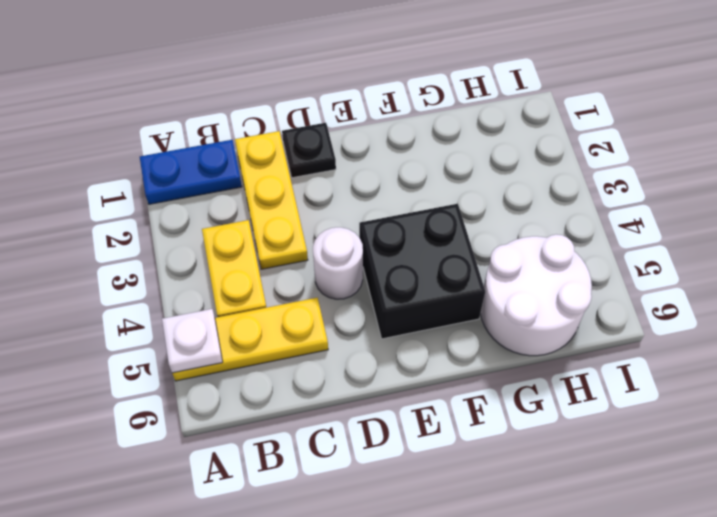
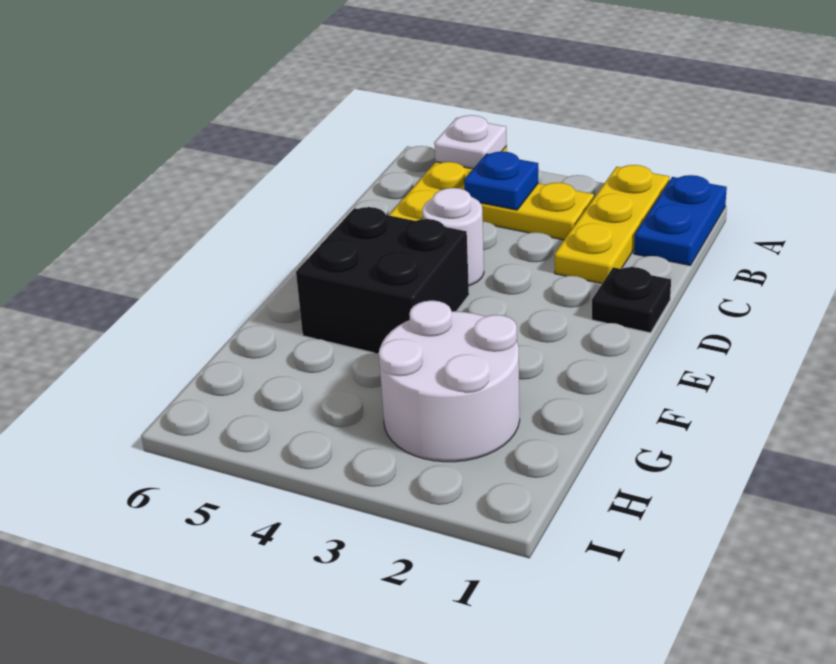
none -> blue plate B4 level 2
yellow plate C1:C3 level 1 -> yellow plate A2:C2 level 1
white round brick G5:H6 level 1 -> white round brick G2:H3 level 1

